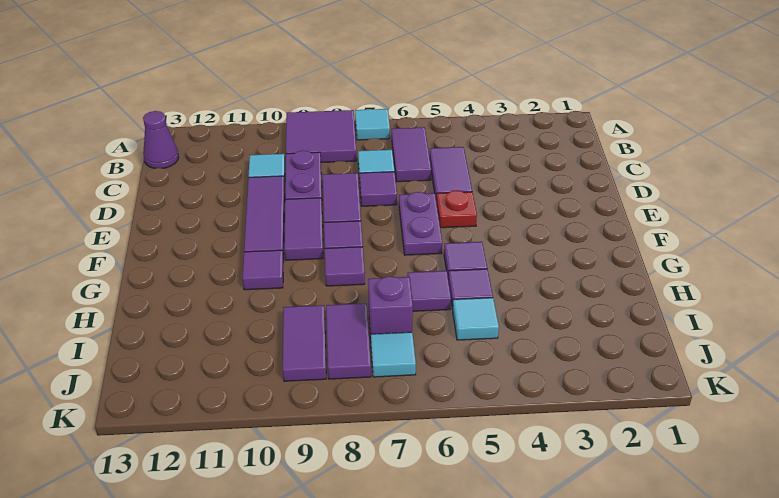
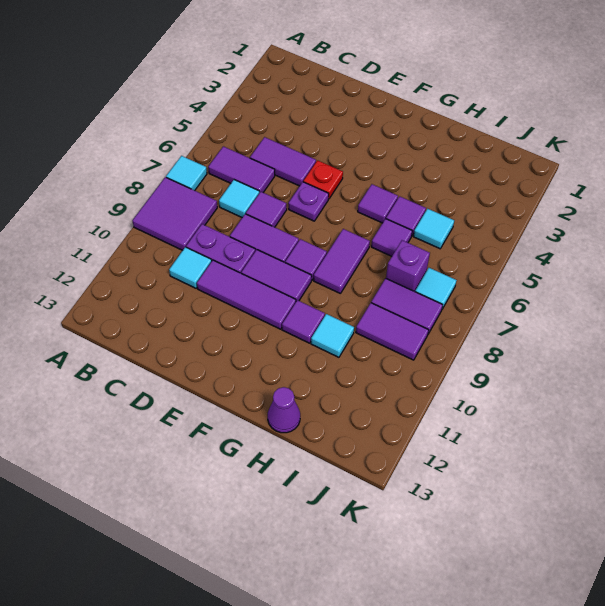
purple cone B13 level 1 -> purple cone H13 level 1
purple plate E6:F6 level 1 -> purple plate E6 level 1
purple tile G8 level 1 -> purple tile G7:G8 level 1
none -> cyan tile H10 level 1

